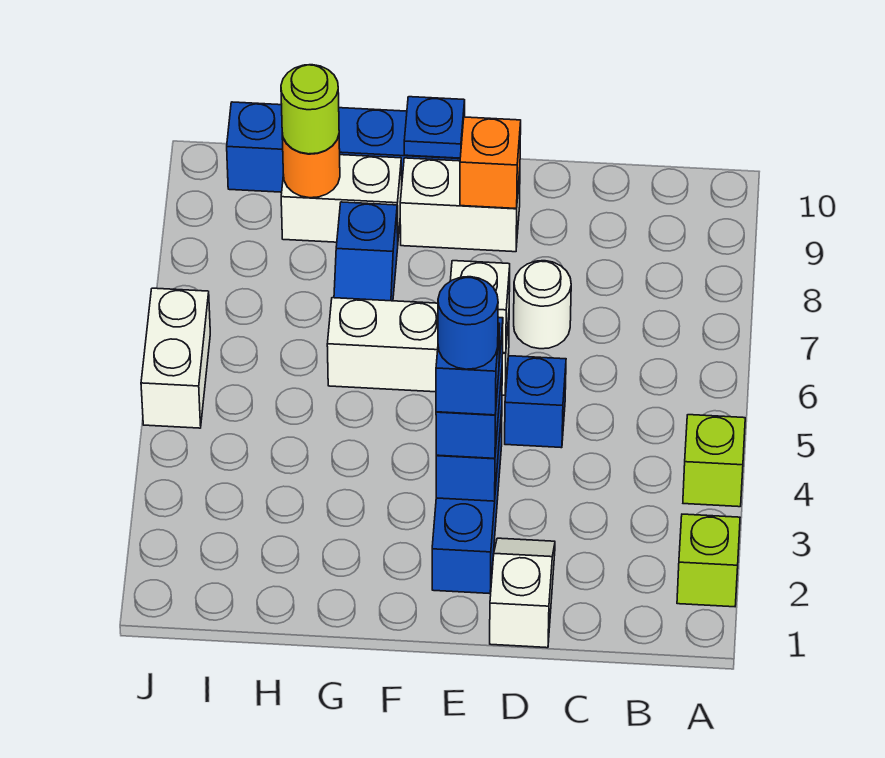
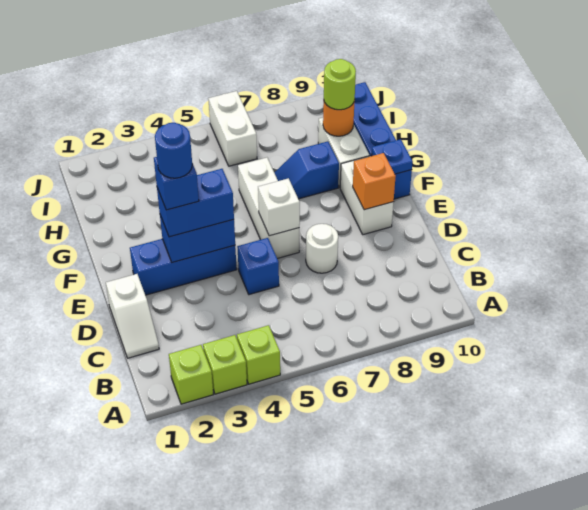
none -> lime brick A3 level 1
white slope D1:D2 level 1 top 1 -> white slope C1:D1 level 1 top D
white brick J5:J6 level 1 -> white brick I6:J6 level 1

